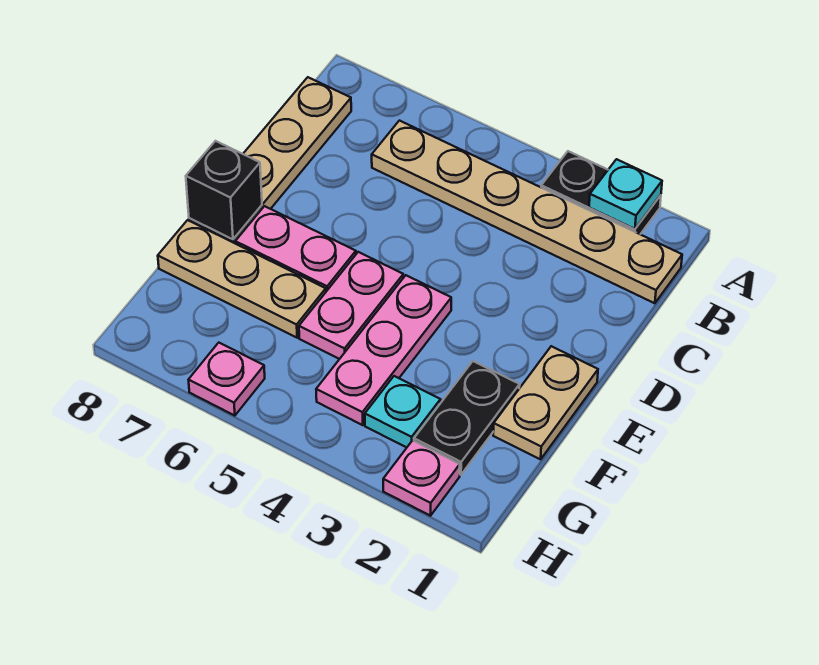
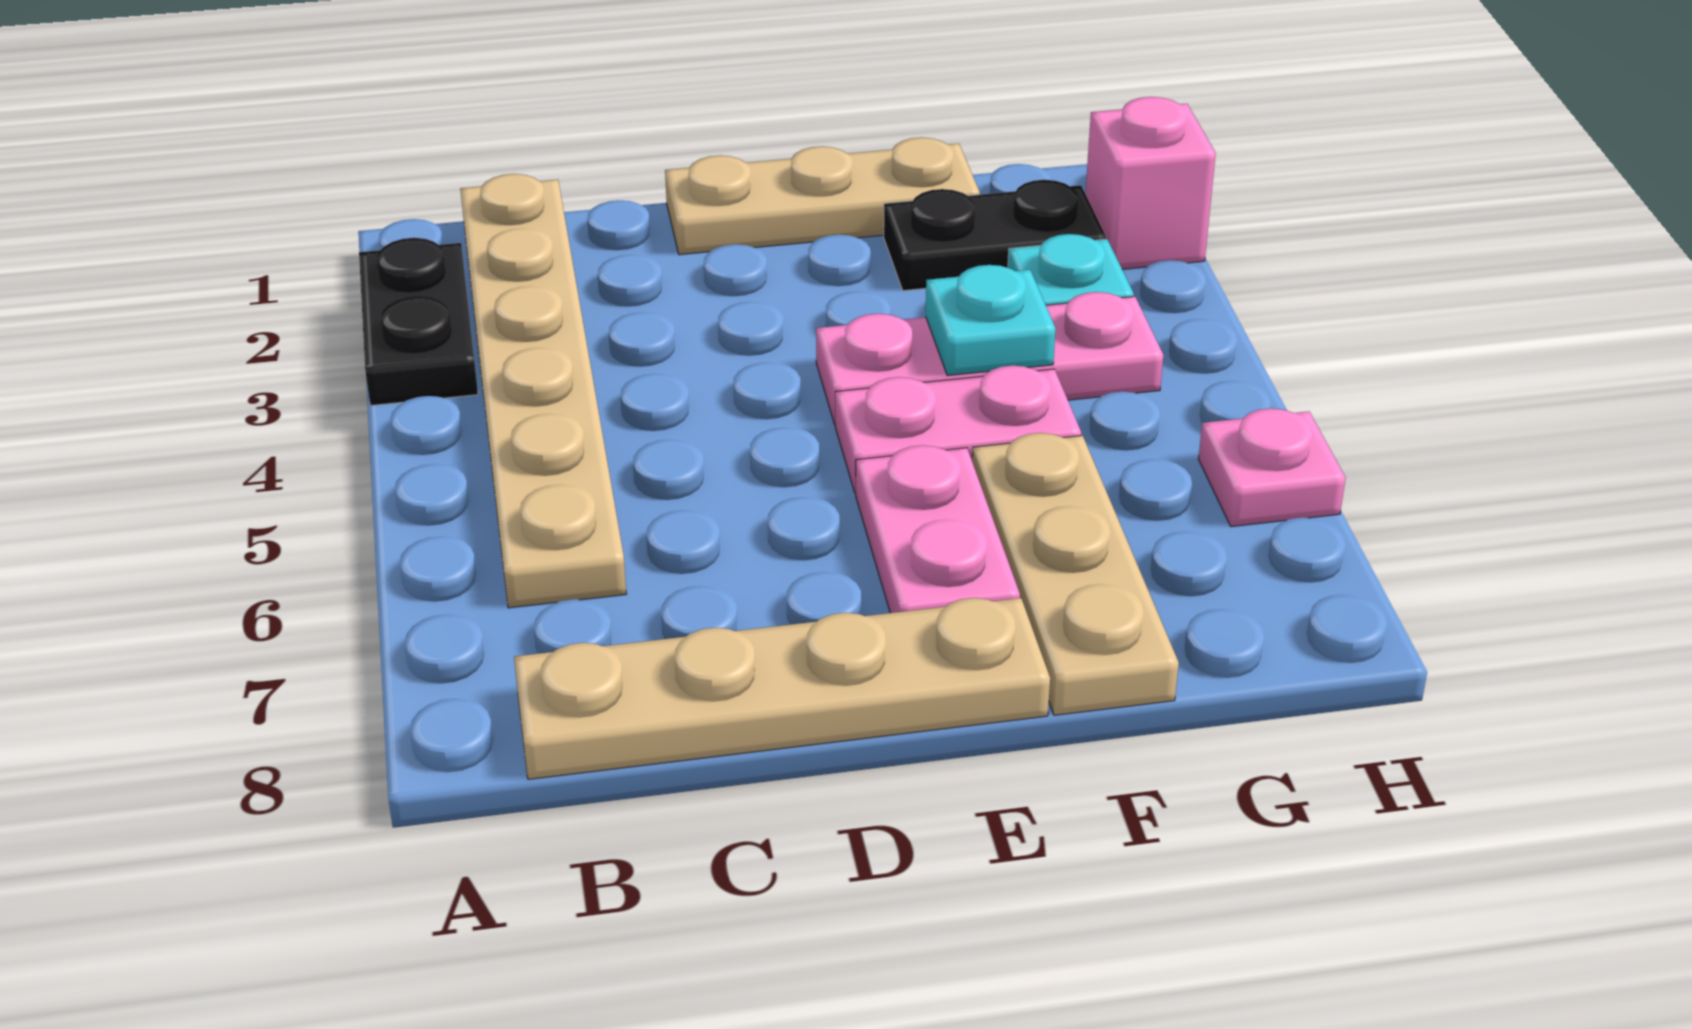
cyan plate A2 level 2 -> cyan plate F4 level 2
tan plate E1:F1 level 1 -> tan plate D1:F1 level 1
black brick E8 level 2 -> none
pink plate H2 level 1 -> pink brick H2 level 1

